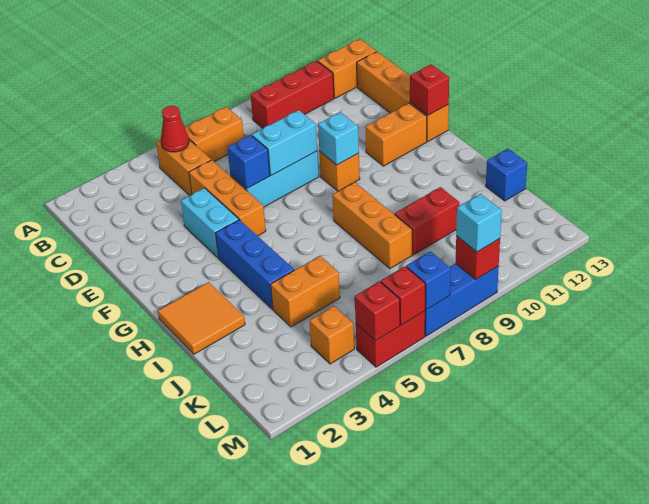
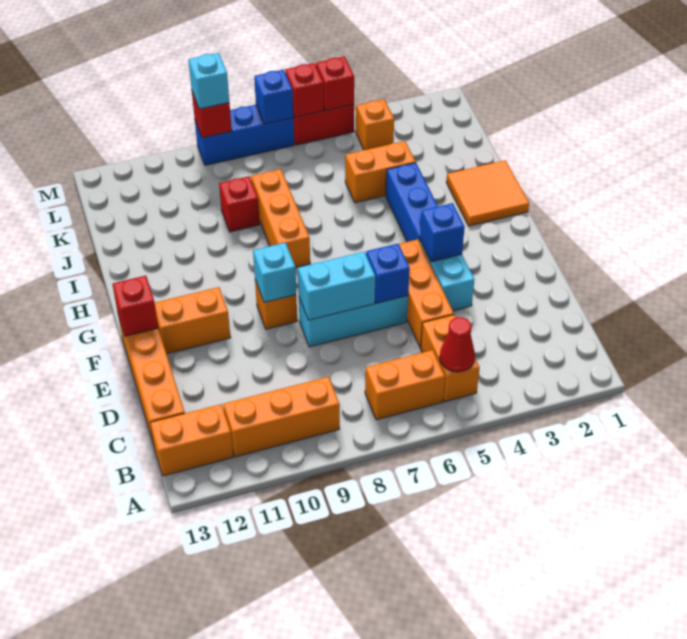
red brick B9:B11 level 1 -> orange brick B9:B11 level 1
red brick J9:J10 level 1 -> red brick J9 level 1
blue brick J13 level 1 -> blue brick F4 level 2

